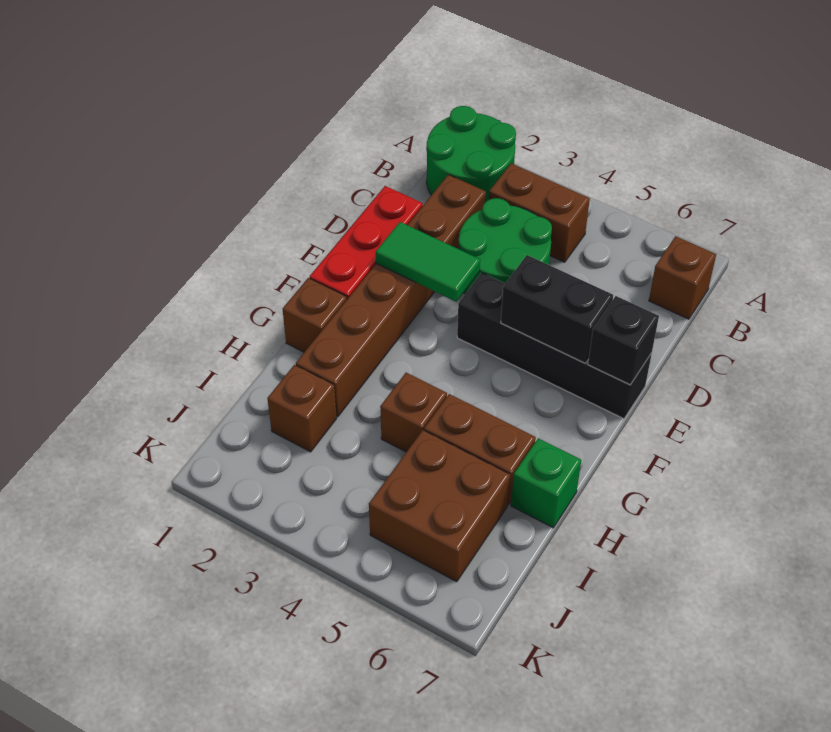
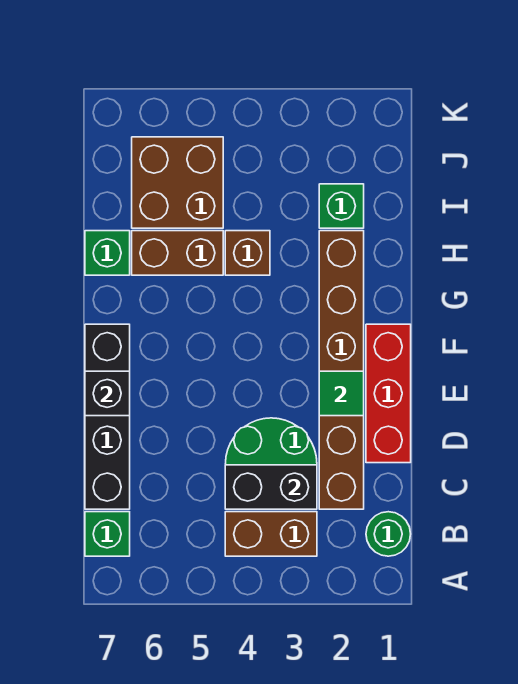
green round brick A1:B2 level 1 -> green round brick B1 level 1
brown brick B7 level 1 -> green brick B7 level 1
green tile E2:E3 level 2 -> green tile E2 level 2
black brick E4:E7 level 1 -> black brick C7:F7 level 1
black brick E5:E6 level 2 -> black brick C3:C4 level 2
brown brick G1 level 1 -> none
brown brick I2 level 1 -> green brick I2 level 1

